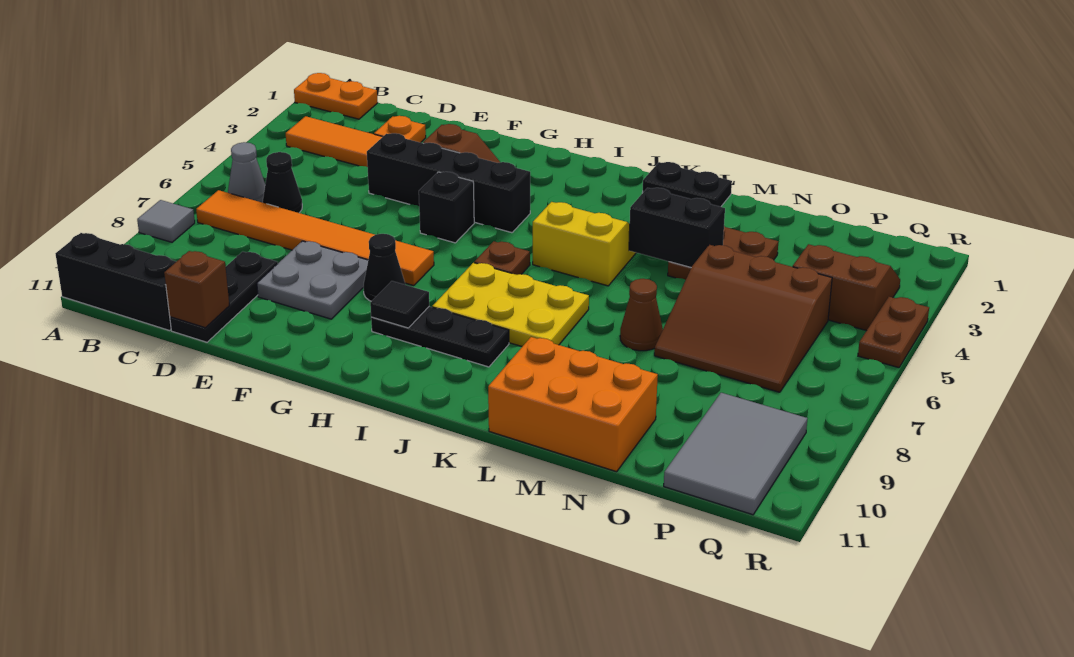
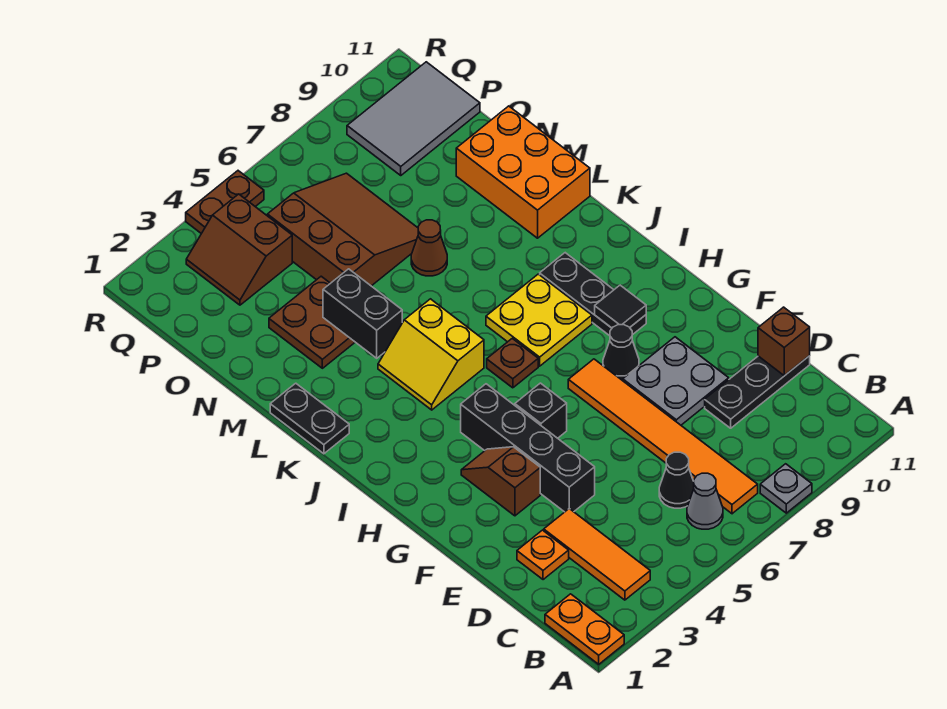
grey tile A8 level 1 -> grey plate A8 level 1
black brick A11:C11 level 1 -> none
yellow plate I7:K8 level 1 -> yellow plate I7:J8 level 1

